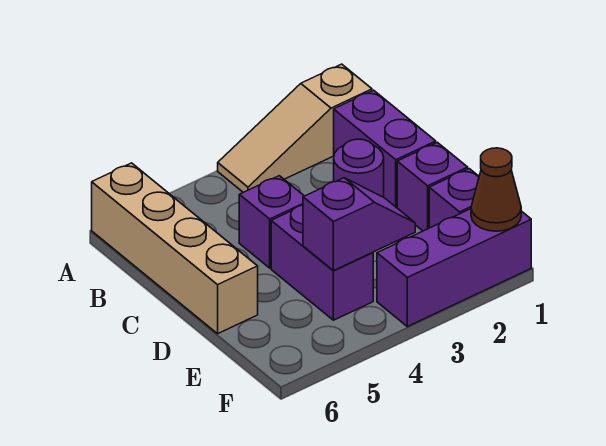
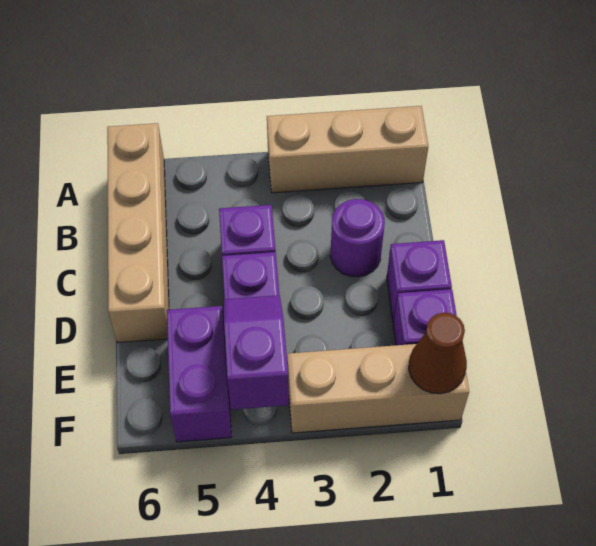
tan slope A1:A3 level 1 top 1 -> tan brick A1:A3 level 1
purple brick B1:C1 level 1 -> purple brick E5:F5 level 1
purple slope E3:E4 level 2 top 4 -> purple slope E4:F4 level 2 top F
purple brick F1:F3 level 1 -> tan brick F1:F3 level 1

